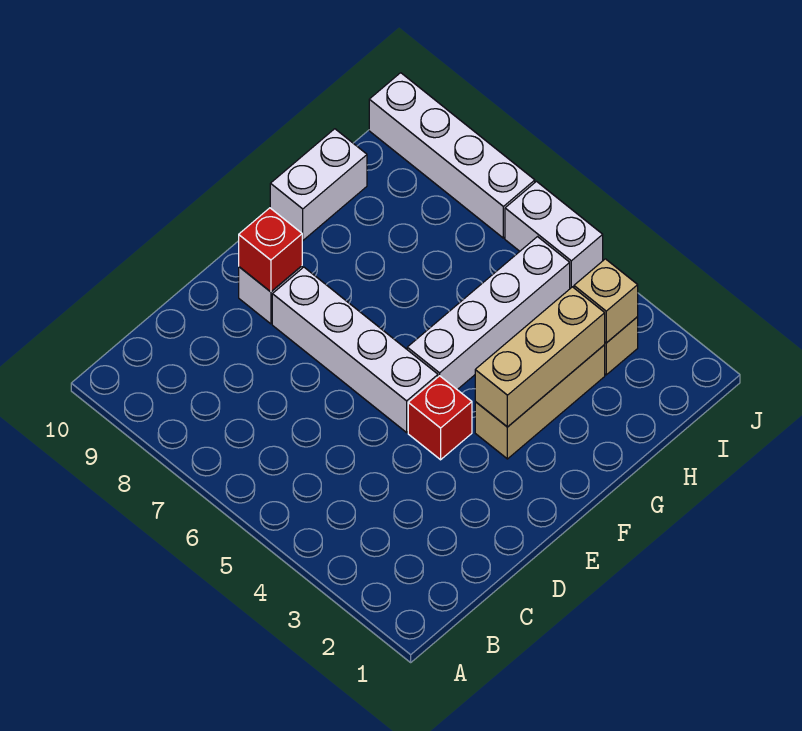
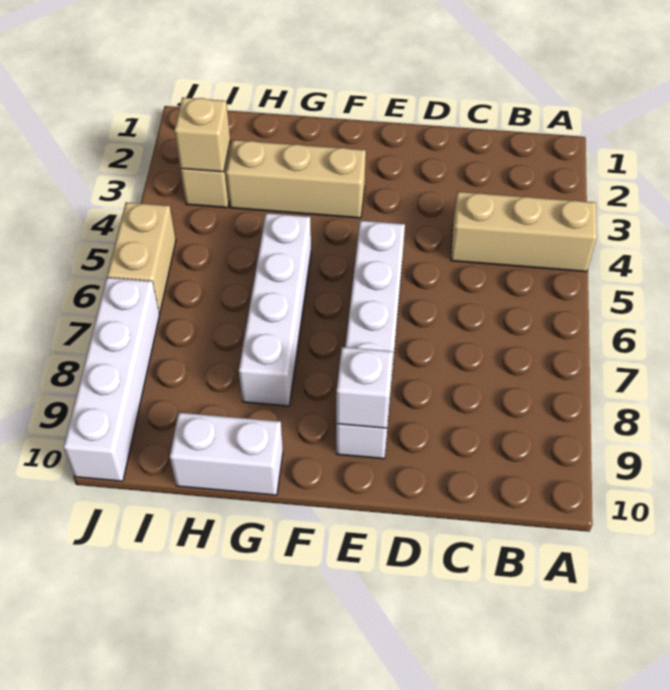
red brick E4 level 1 -> none
red brick E9 level 2 -> white brick E9 level 2
tan brick F3:H3 level 2 -> tan brick A4:C4 level 1
white brick F5:I5 level 1 -> white brick G5:G8 level 1
white brick J5:J6 level 1 -> tan brick J5:J6 level 1

